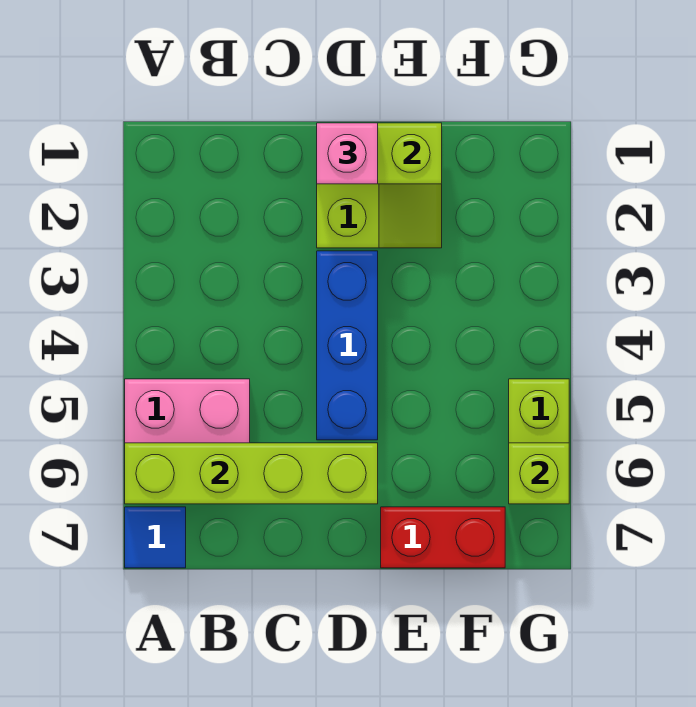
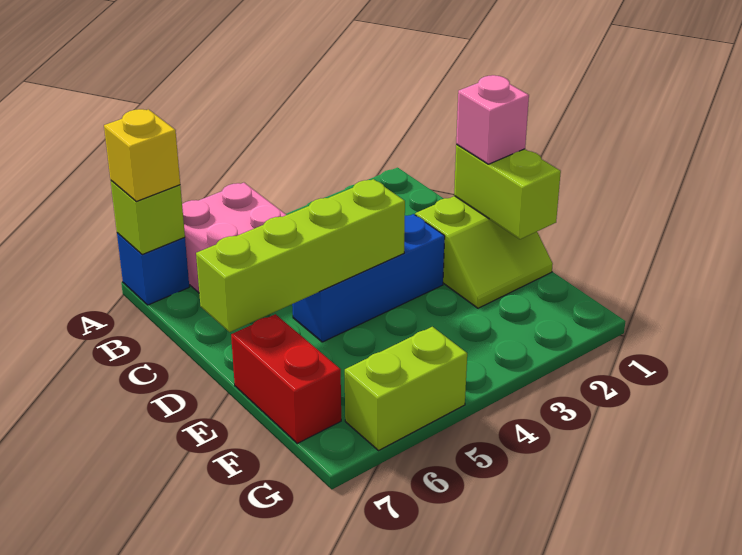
lime brick A6:D6 level 2 -> lime brick D4:D7 level 2
blue tile A7 level 1 -> blue brick A7 level 1
none -> yellow brick A7 level 3
lime brick G6 level 2 -> lime brick A7 level 2

